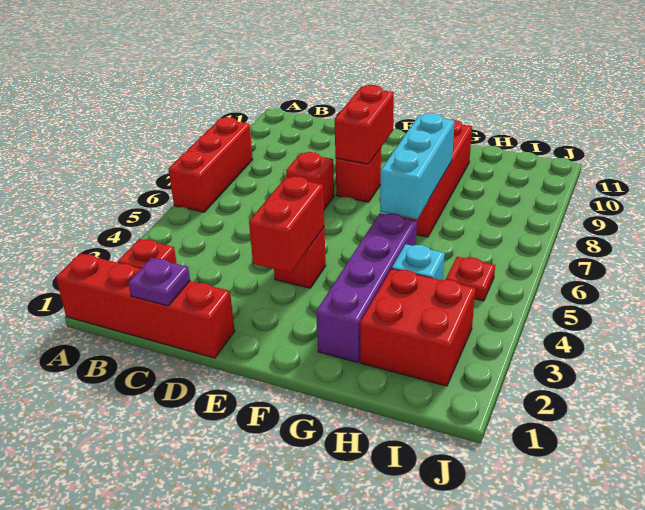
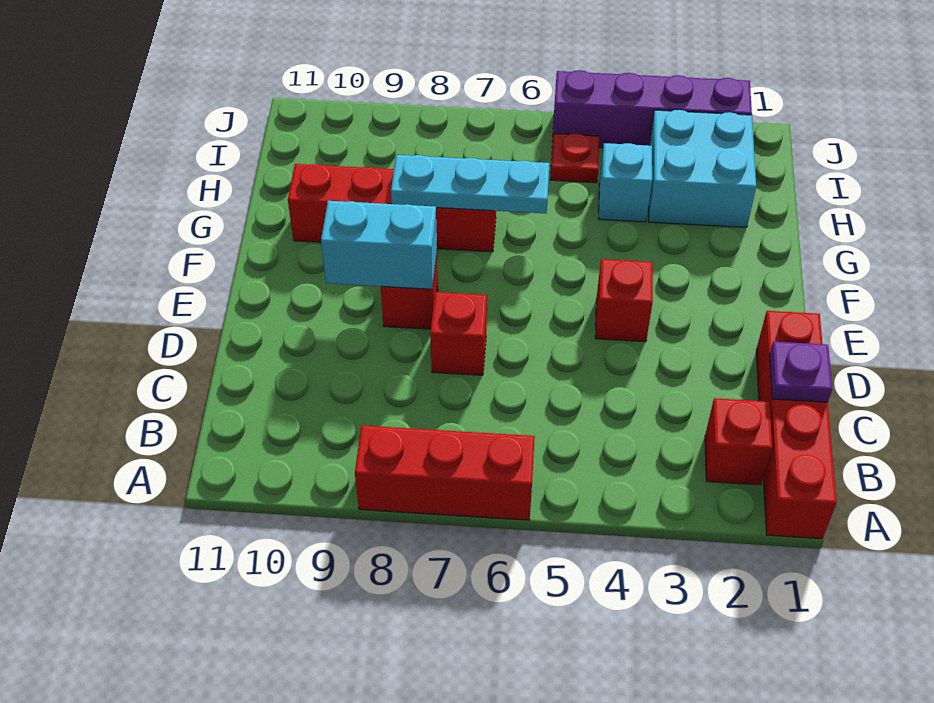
red brick E3:E4 level 2 -> none
red brick E8:E9 level 2 -> cyan brick E8:E9 level 2
purple brick G2:G5 level 1 -> purple brick J2:J5 level 1
cyan brick G6:G8 level 2 -> cyan plate G6:G8 level 2
red brick H2:I3 level 1 -> cyan brick H2:I3 level 1

